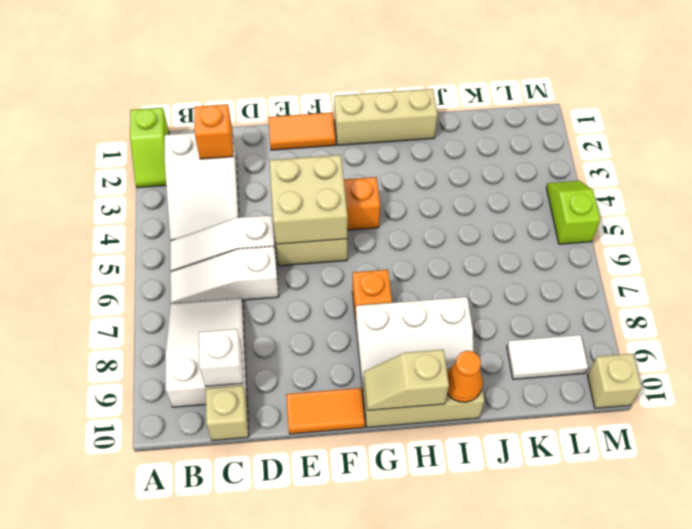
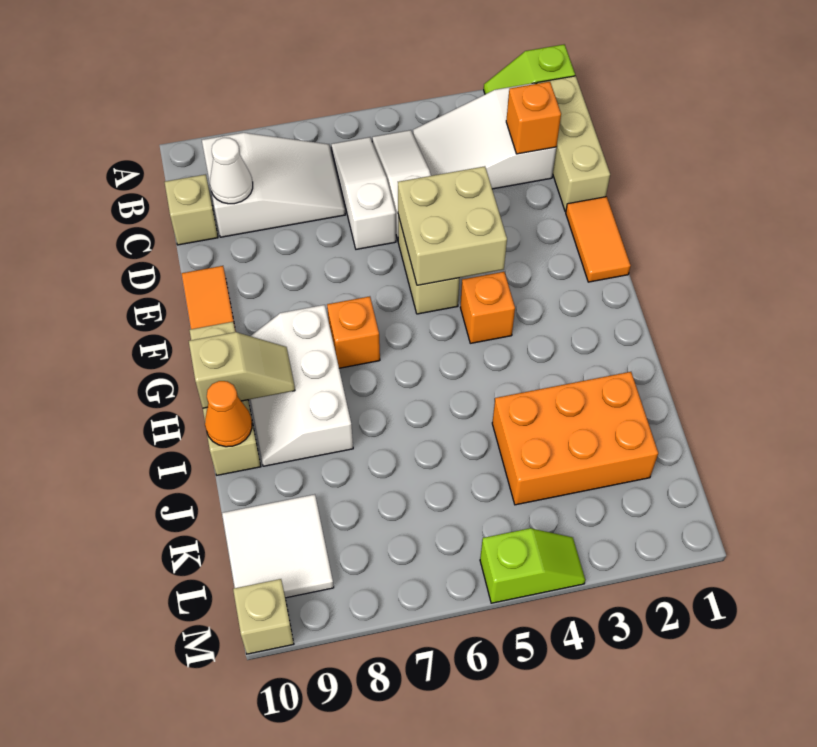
white brick C9 level 2 -> white cone C9 level 2
tan brick G1:I1 level 1 -> tan brick B1:D1 level 1
tan slope G10:H10 level 2 top H -> tan slope H9:H10 level 2 top 10
none -> orange brick J2:K4 level 1
white tile K9:L9 level 1 -> white tile K9:L10 level 1

